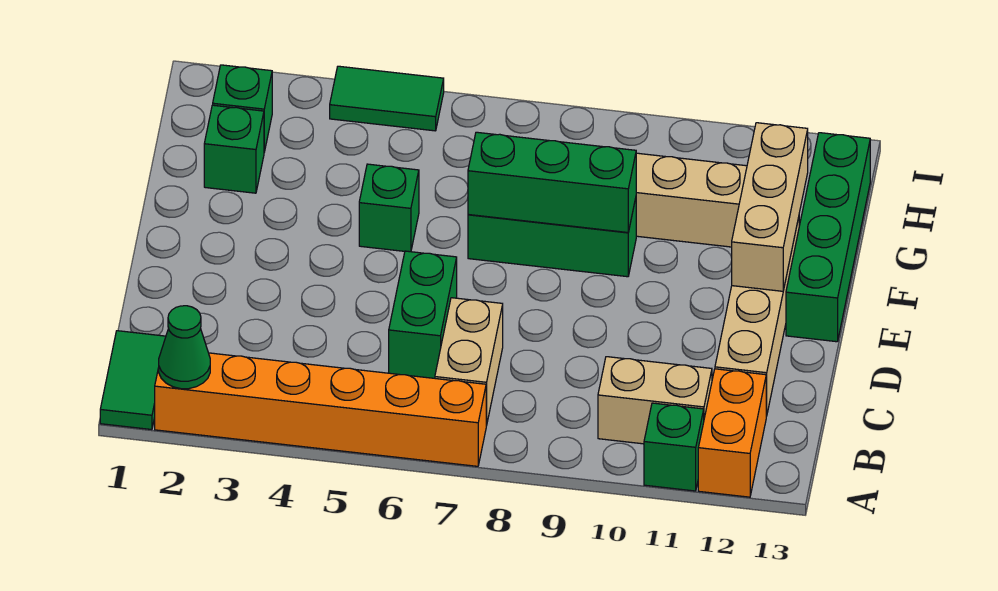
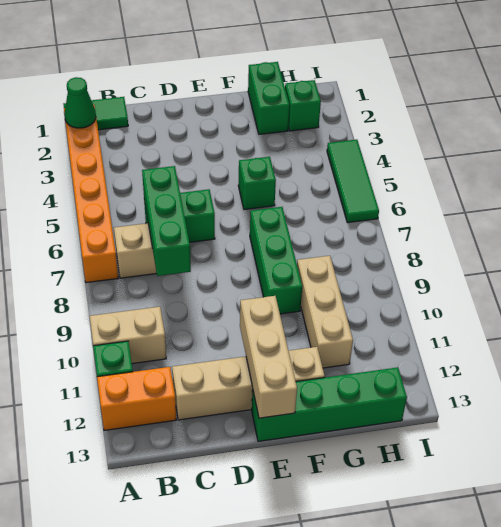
tan brick B10:B11 level 1 -> tan brick A10:B10 level 1
tan brick E12:G12 level 2 -> tan brick E11:E13 level 2
green brick F7:F9 level 2 -> green brick C6:C8 level 2
green brick G2 level 1 -> green brick G1:G2 level 1
green tile I4:I5 level 1 -> green tile I4:I6 level 1

